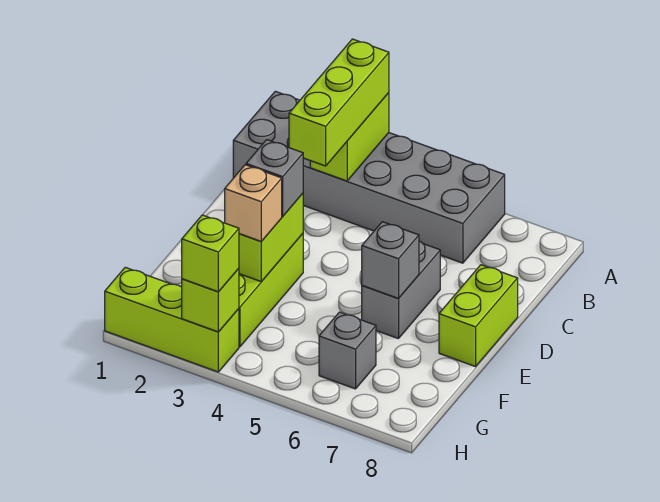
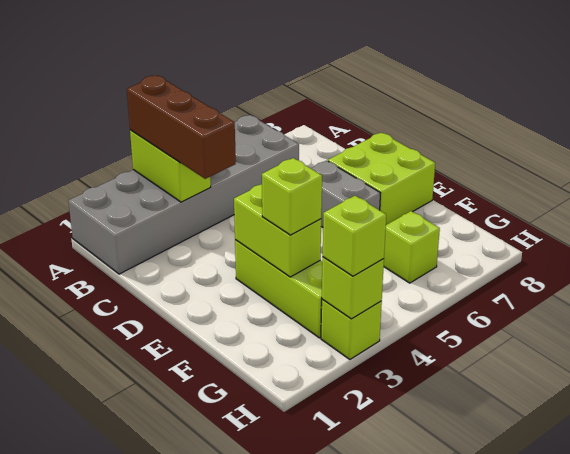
lime brick A3:C3 level 3 -> brown brick A3:C3 level 3
lime brick D8:E8 level 1 -> lime brick D7:E8 level 1
grey brick E3 level 3 -> none
grey brick E6 level 2 -> none
tan brick F3 level 3 -> lime brick F3 level 3
grey brick G6 level 1 -> lime brick G6 level 1
lime brick H1:H3 level 1 -> lime brick H3 level 1

